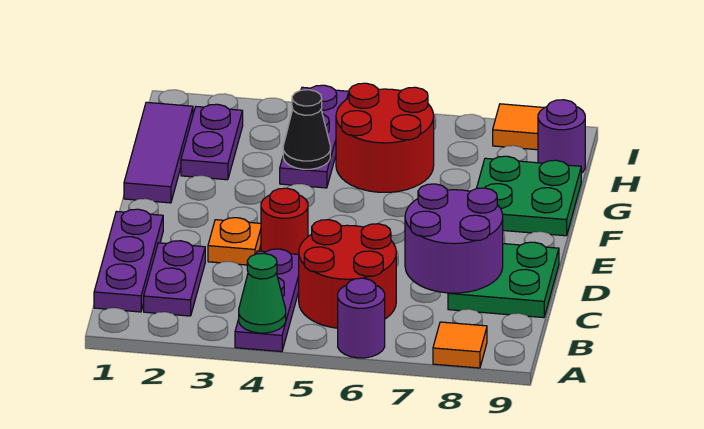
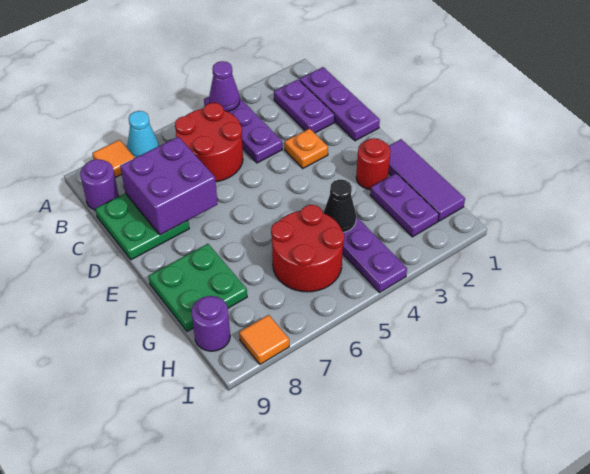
green cone A4 level 2 -> purple cone A4 level 2
purple round brick A6 level 1 -> purple round brick B9 level 1
none -> cyan cone A7 level 1
purple round brick C7:D8 level 2 -> purple brick C7:D8 level 2
red round brick D4 level 1 -> red round brick F2 level 1

